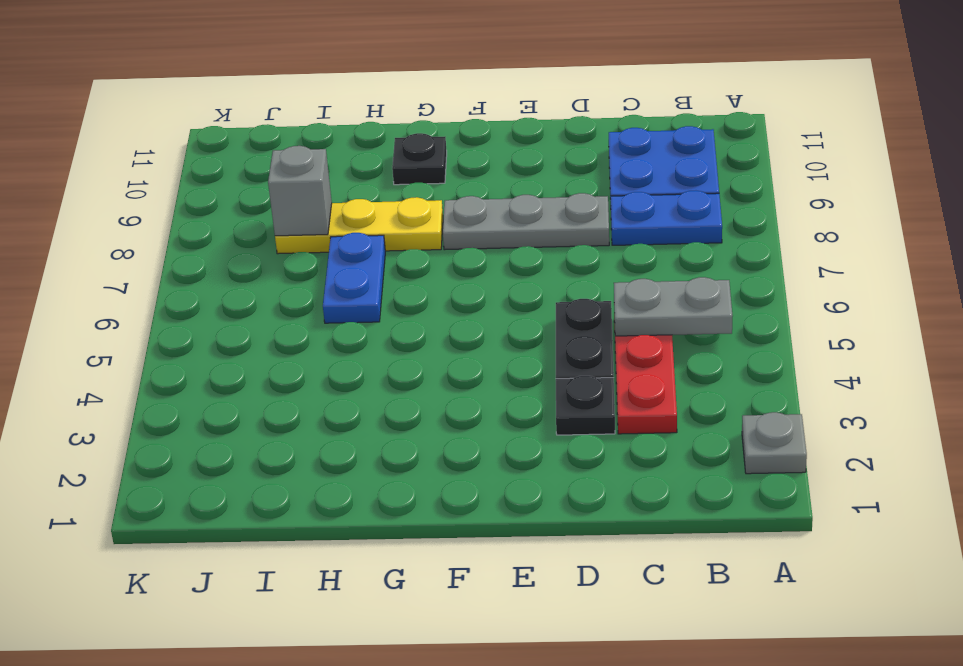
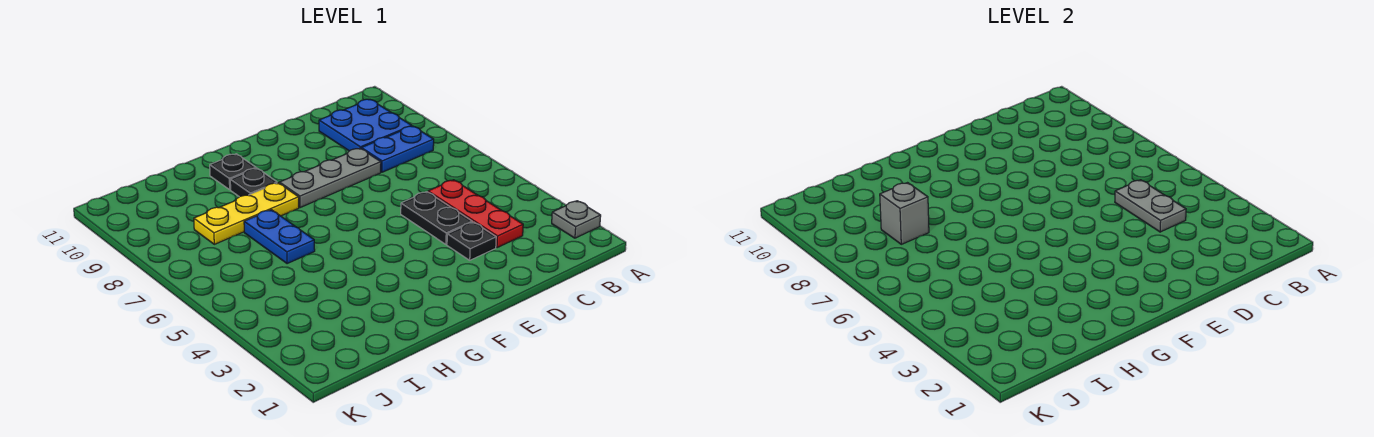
grey plate B5:C5 level 2 -> grey plate C4:C5 level 2
none -> black plate G9 level 1

